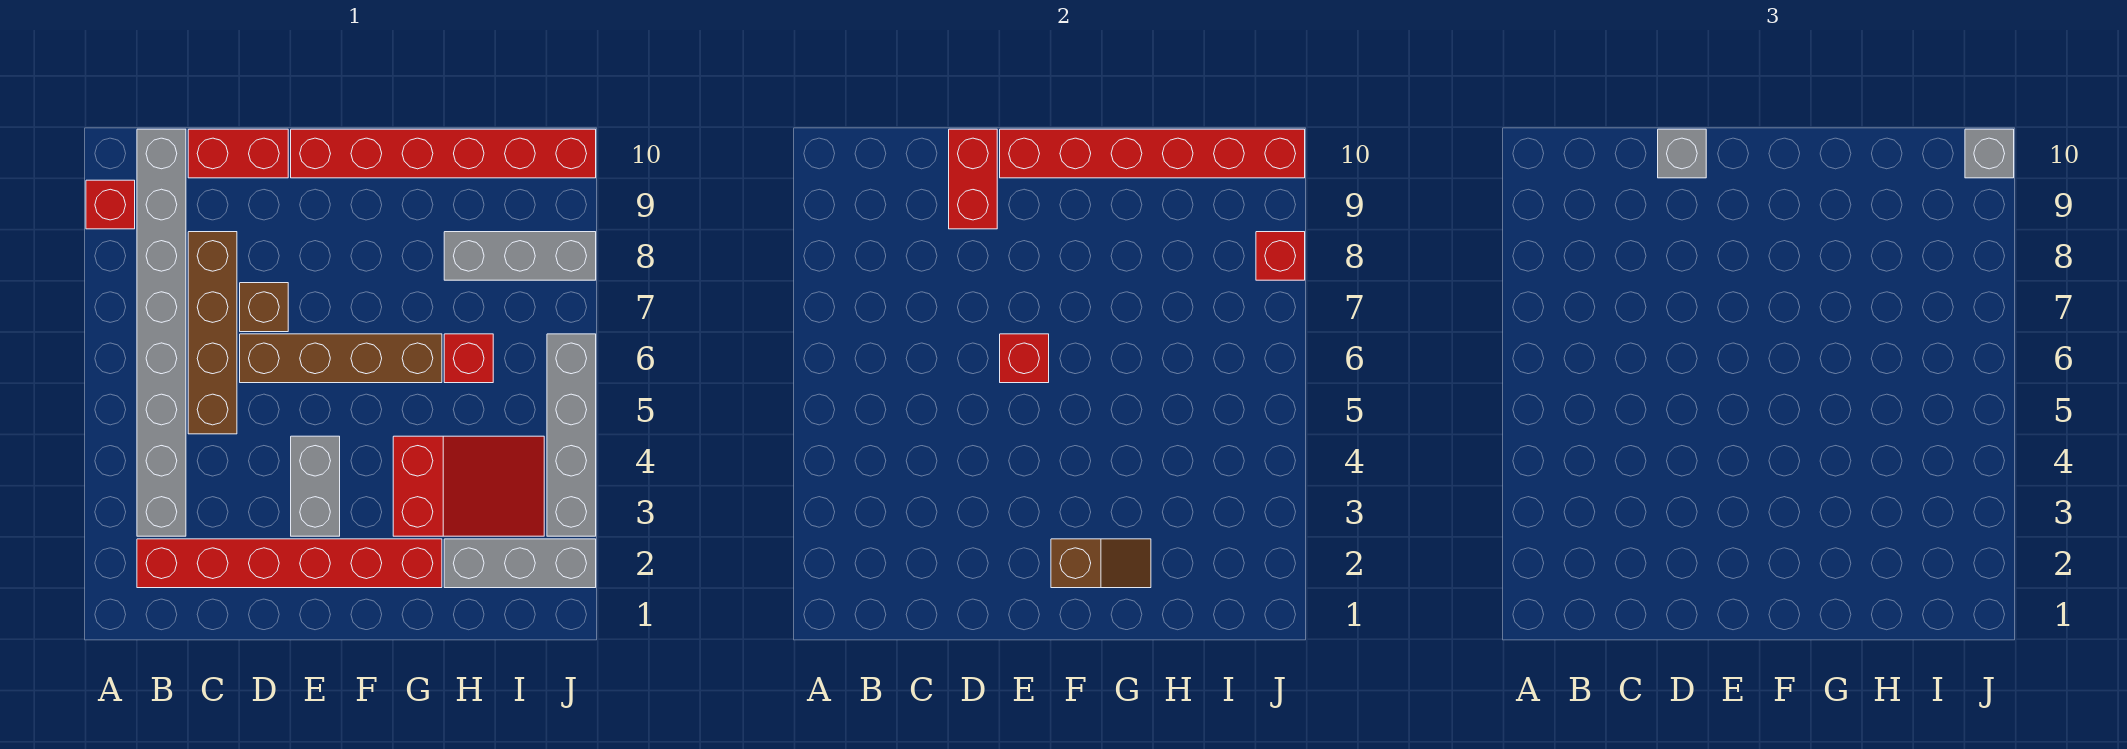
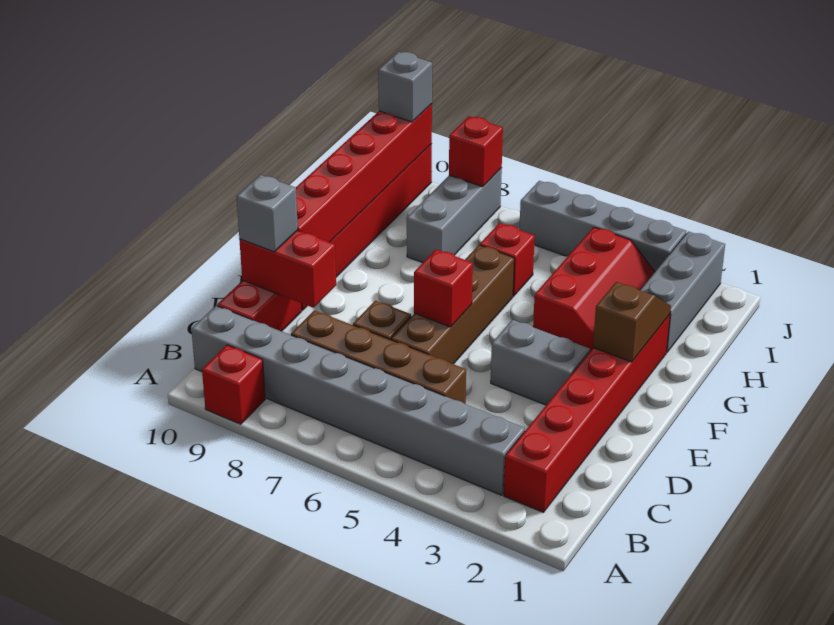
red slope G3:I4 level 1 top G -> red slope G3:I4 level 1 top 4

